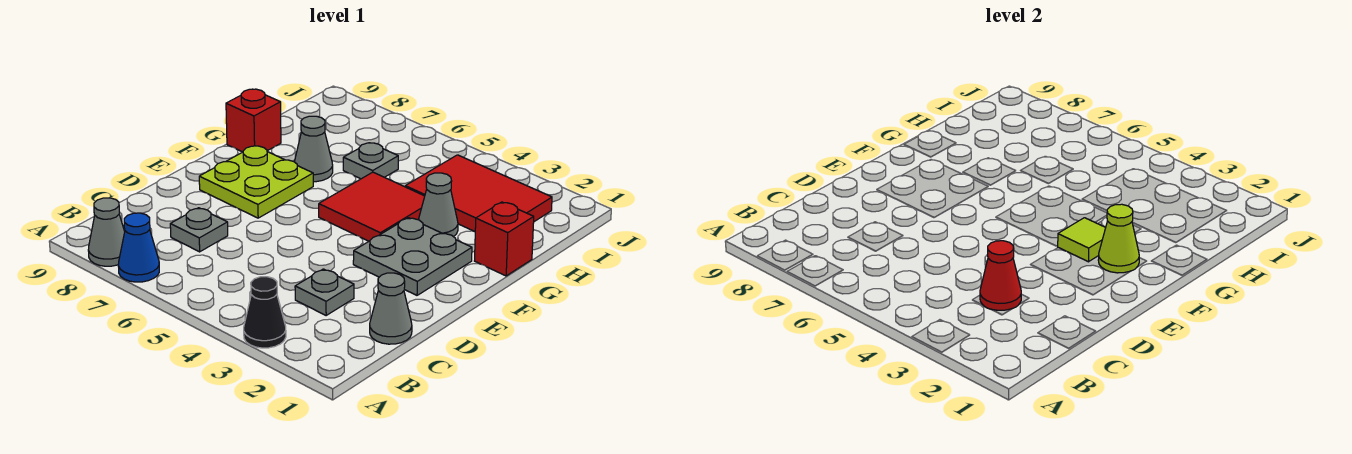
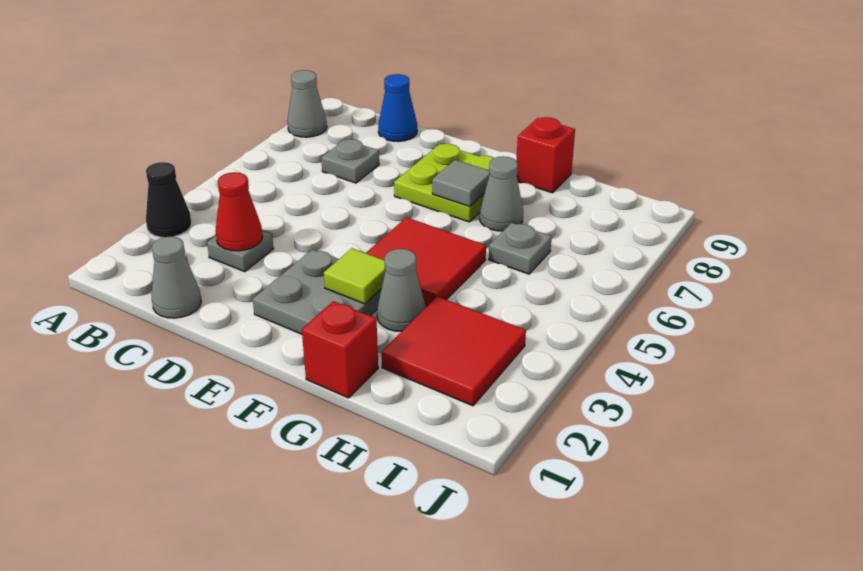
blue cone A7 level 1 -> blue cone C9 level 1
lime cone F2 level 2 -> none
none -> grey tile F7 level 2
red tile H2:I4 level 1 -> red tile H2:I3 level 1

